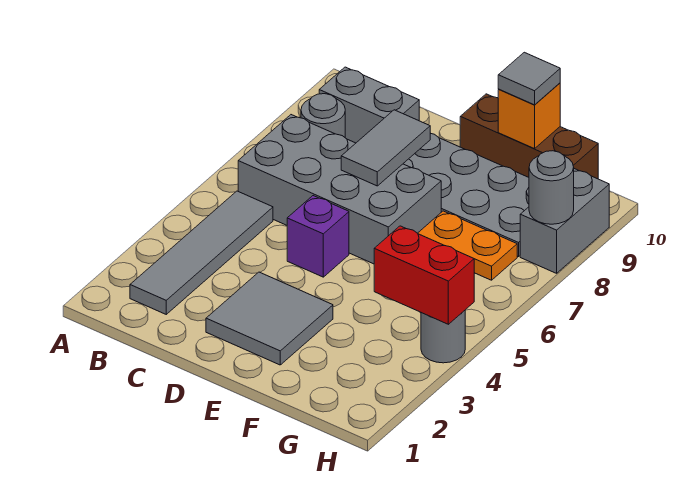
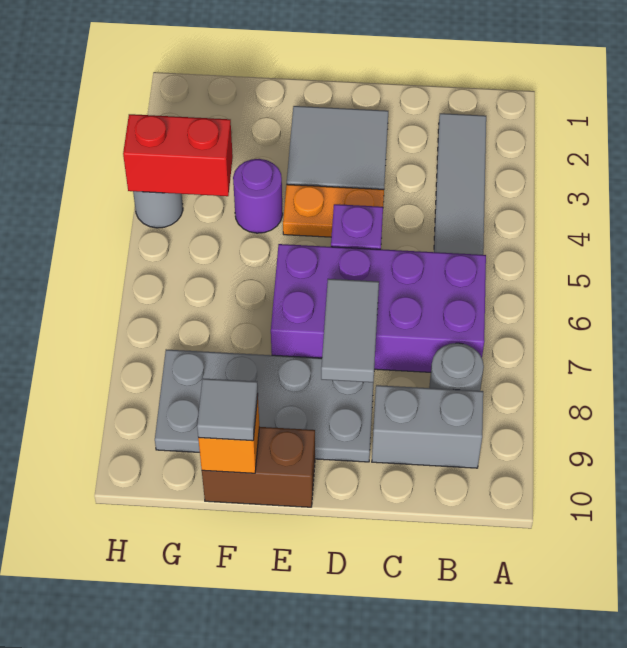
grey brick B6:E7 level 1 -> purple brick B6:E7 level 1
brown brick E10:G10 level 1 -> brown brick E10:F10 level 1
none -> purple round brick F4 level 1
orange plate F7:G7 level 1 -> orange plate D4:E4 level 1
grey brick H8:H9 level 1 -> none
grey round brick H8 level 2 -> none

